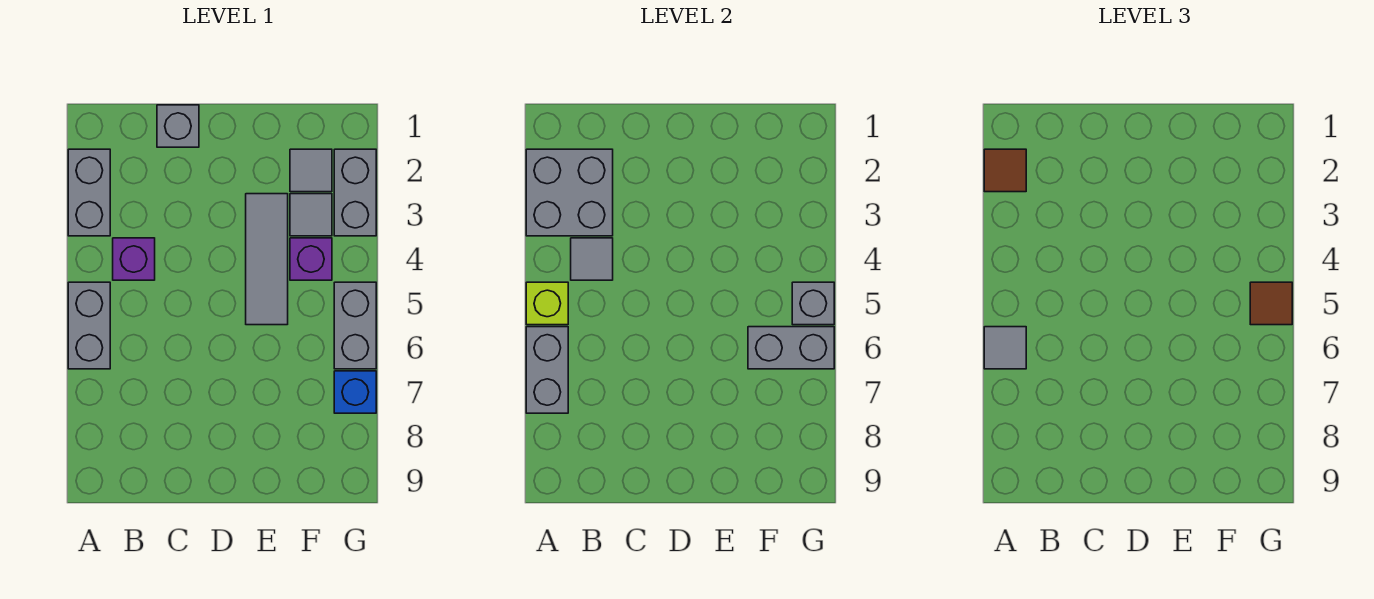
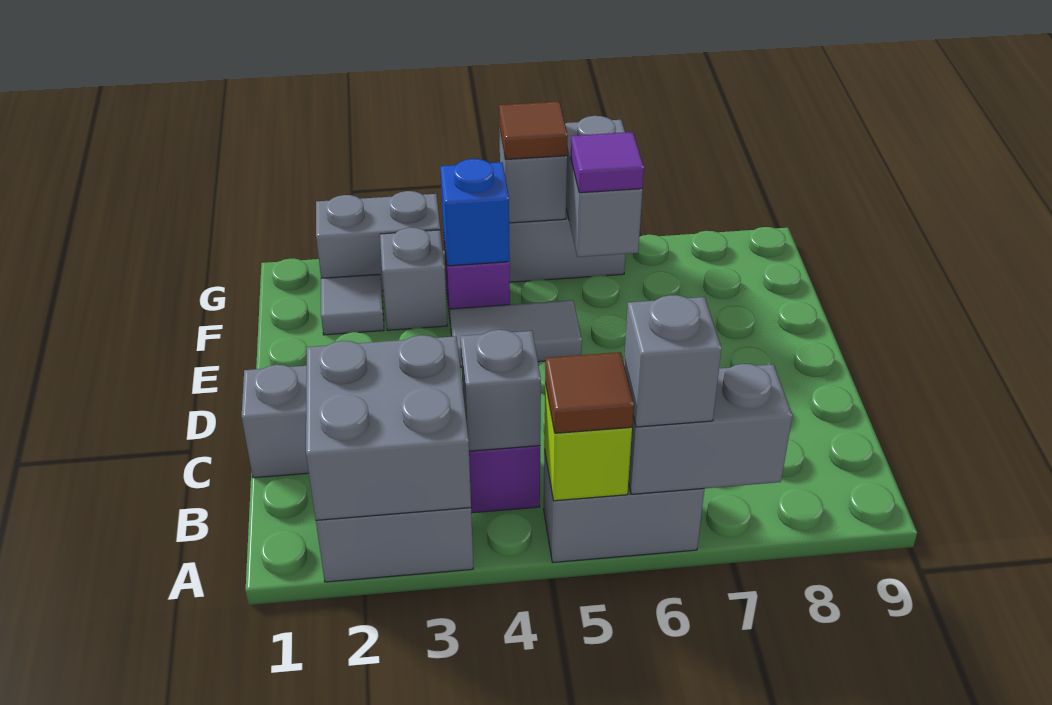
brown tile A2 level 3 -> brown tile A5 level 3
grey tile A6 level 3 -> grey brick A6 level 3
grey tile B4 level 2 -> grey brick B4 level 2
grey tile E3:E5 level 1 -> grey tile E4:E5 level 1
grey tile F3 level 1 -> grey brick F3 level 1
none -> purple tile F6 level 3
blue brick G7 level 1 -> blue brick F4 level 2

